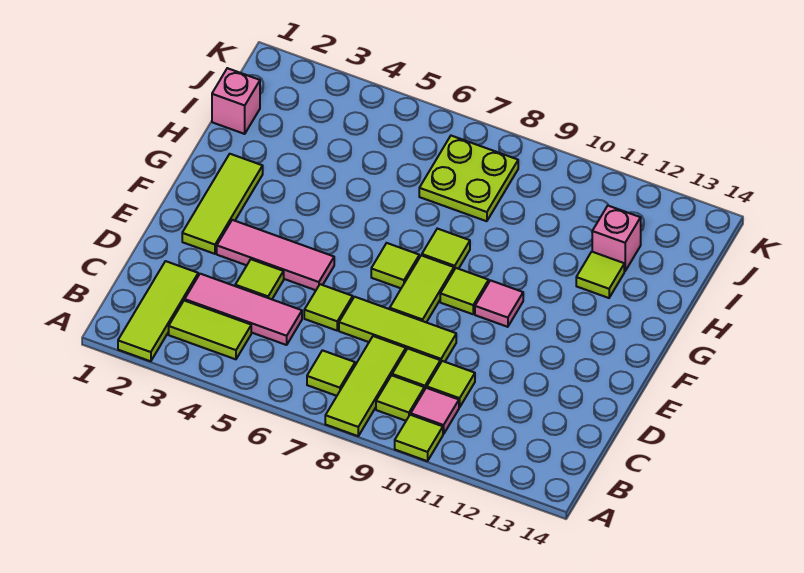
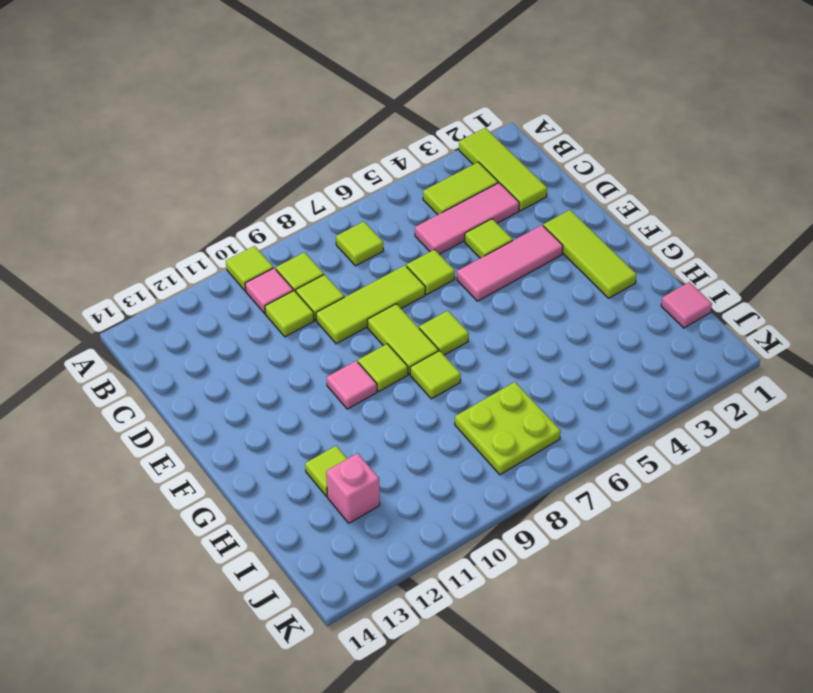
lime tile A8:C8 level 1 -> none
pink brick I1 level 1 -> pink tile I1 level 1

